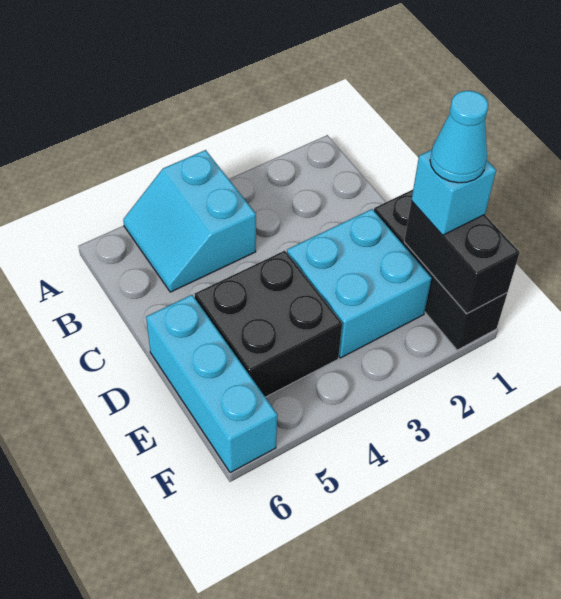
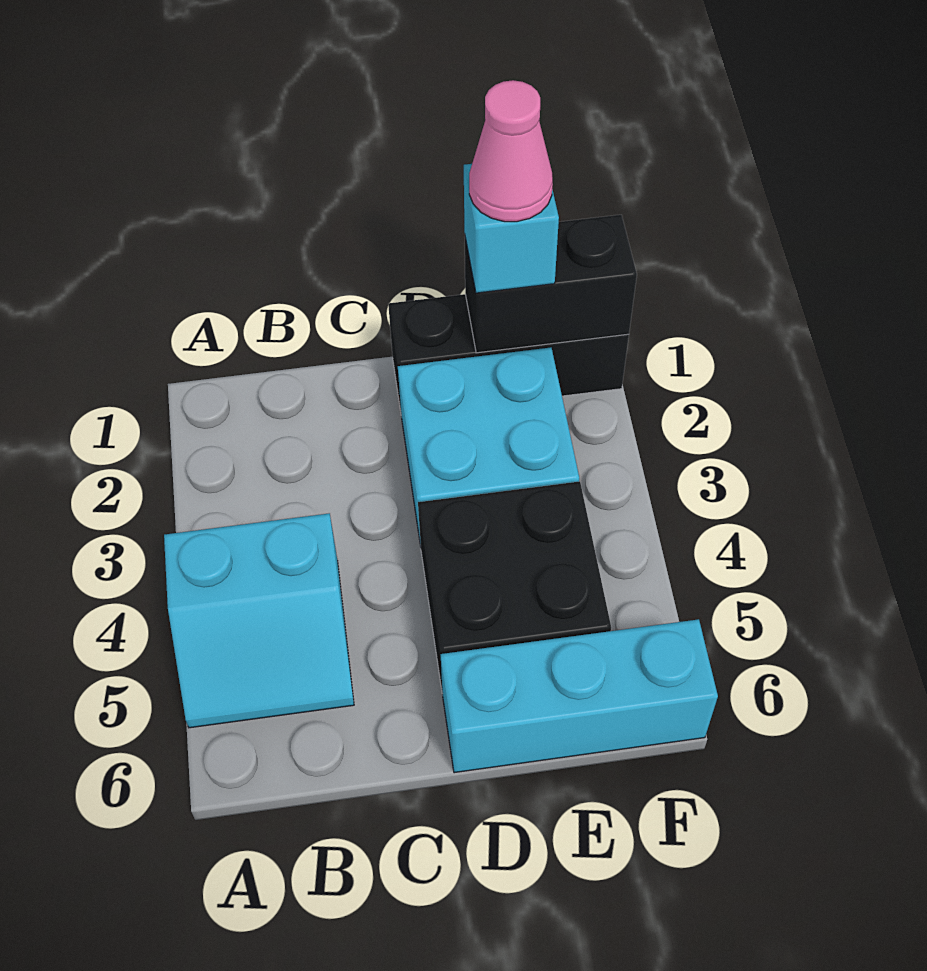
cyan cone E1 level 4 -> pink cone E1 level 4

